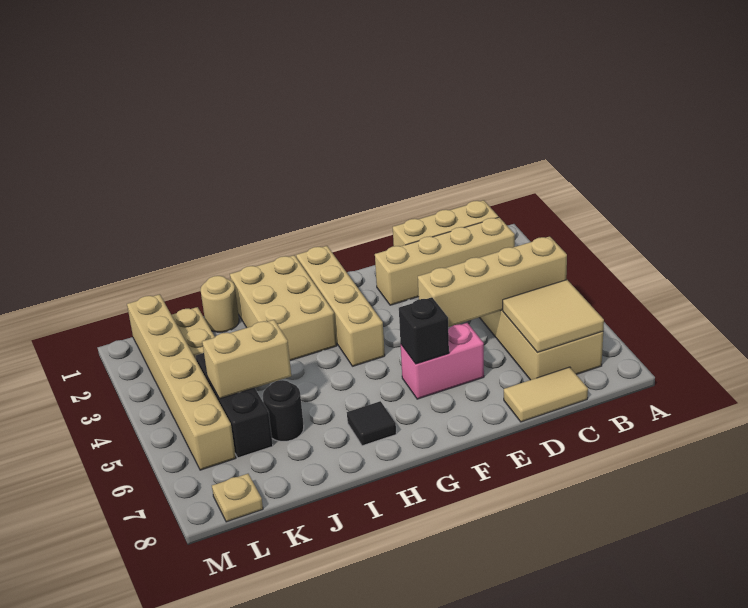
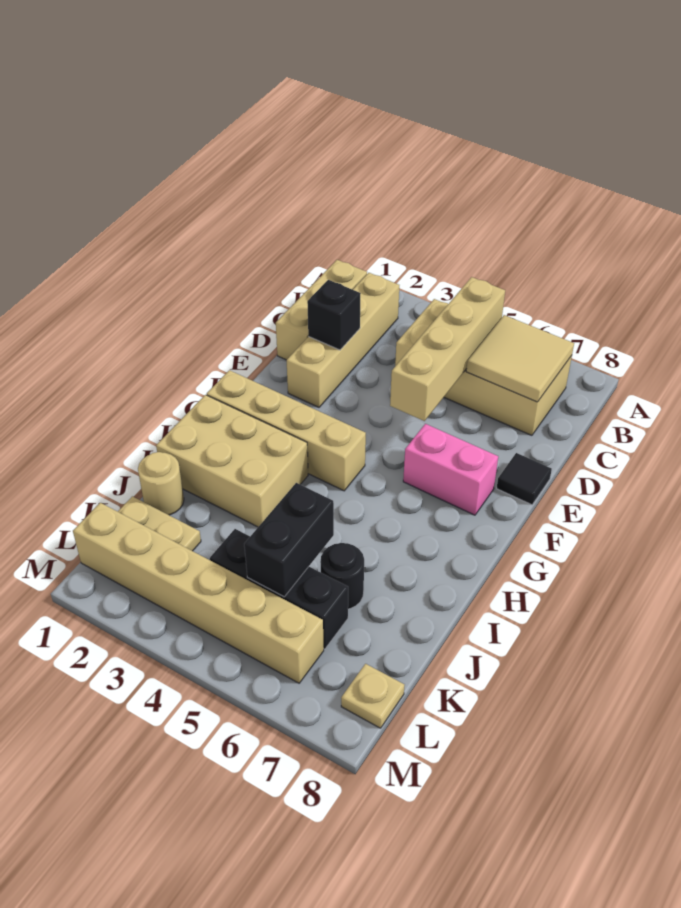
tan tile C8:D8 level 1 -> none
pink brick E6:F6 level 1 -> pink brick F6:F7 level 1
black brick F6 level 2 -> black brick D2 level 2
black tile H7 level 1 -> black tile E8 level 1
tan brick J5:K5 level 2 -> black brick J5:K5 level 2

